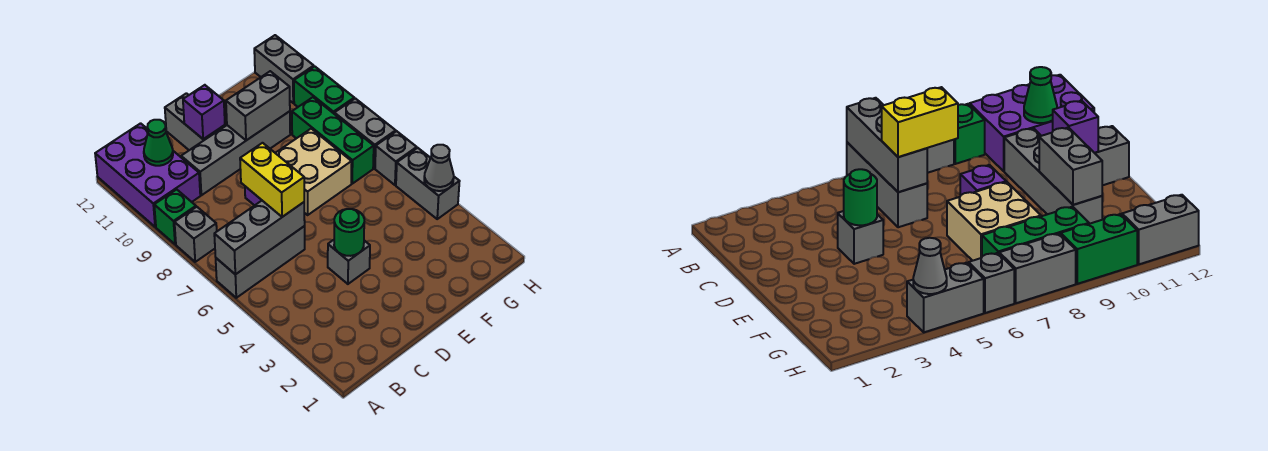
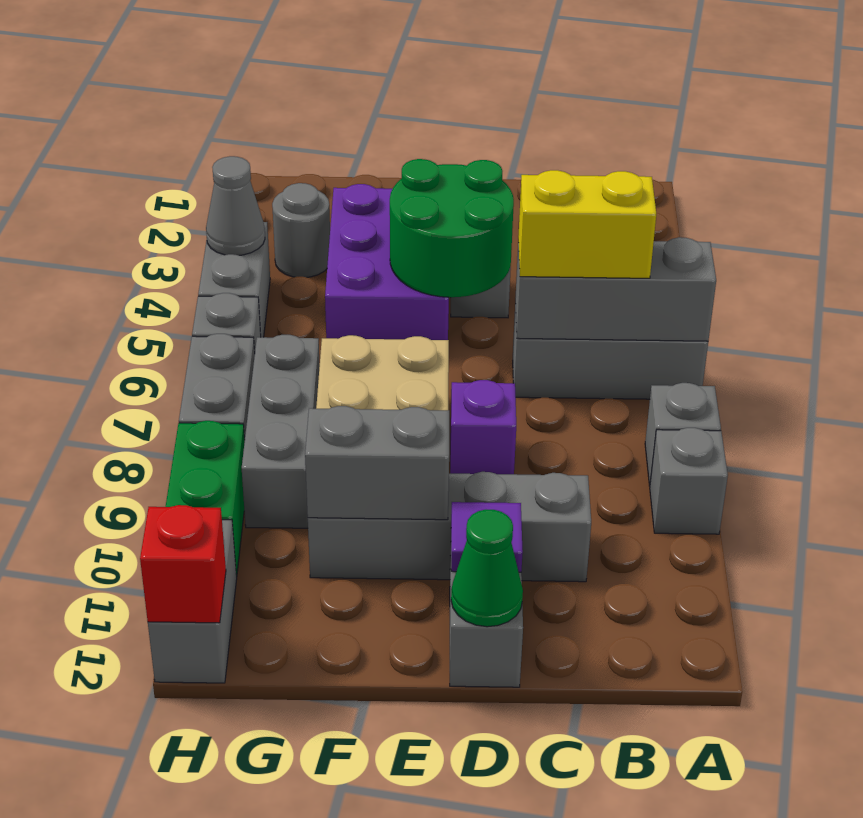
green brick A9 level 1 -> grey brick A9 level 1
purple brick A10:B12 level 1 -> purple brick E3:F5 level 1
green cone B11 level 2 -> green cone D12 level 2
yellow brick C6:C7 level 3 -> yellow brick B6:C6 level 3
green round brick D4 level 2 -> green round brick D4:E5 level 2
purple brick D11 level 2 -> purple tile D11 level 2
none -> grey round brick G3 level 1
green brick G7:G9 level 1 -> grey brick G7:G9 level 1
none -> red brick H12 level 2

